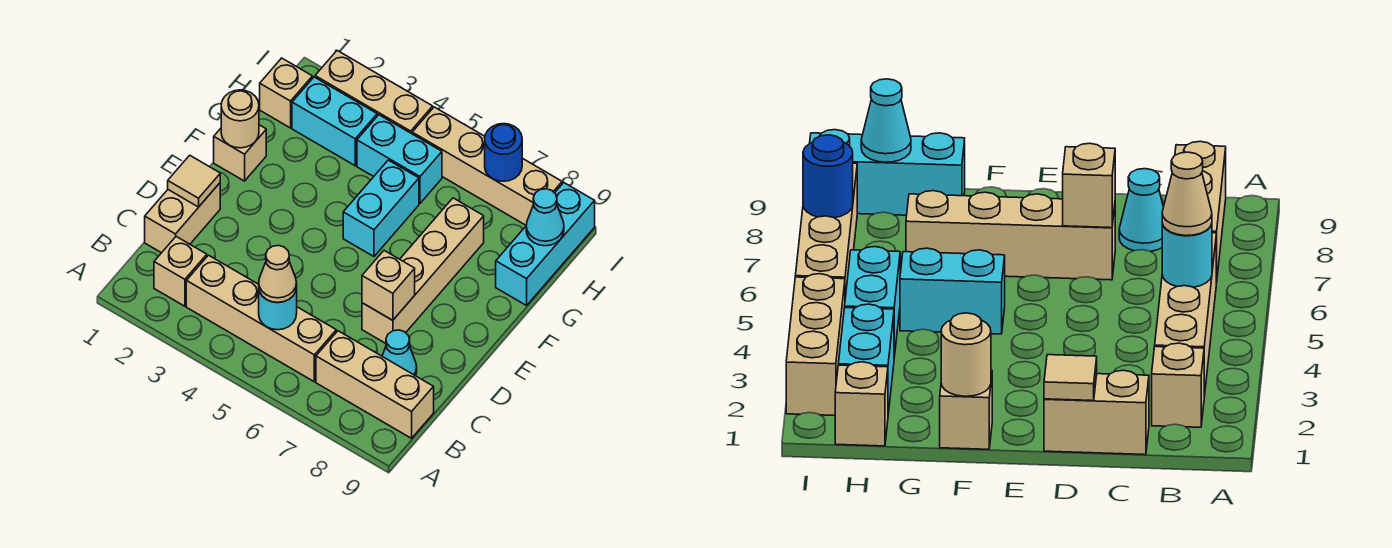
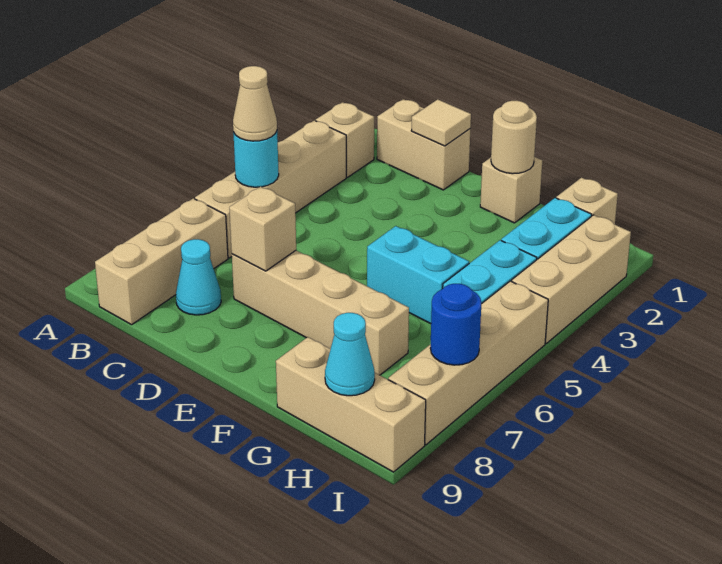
cyan brick G9:I9 level 1 -> tan brick G9:I9 level 1

